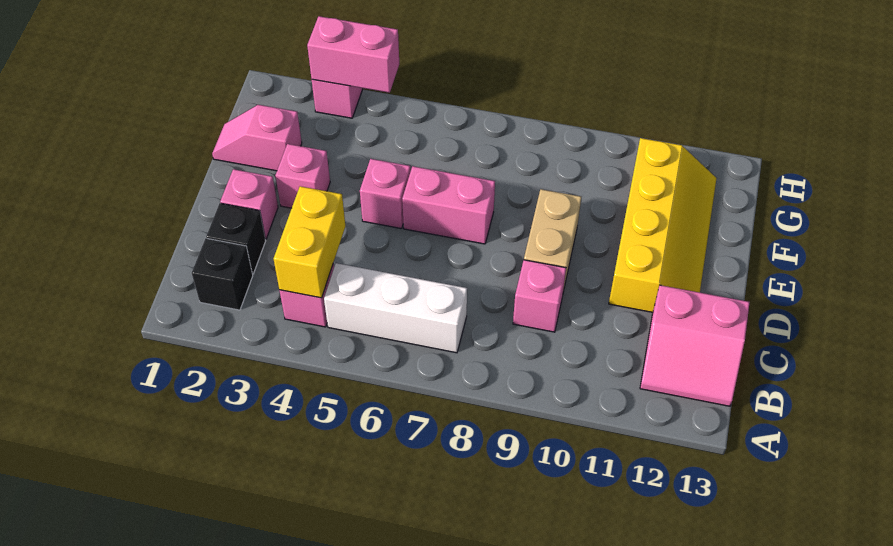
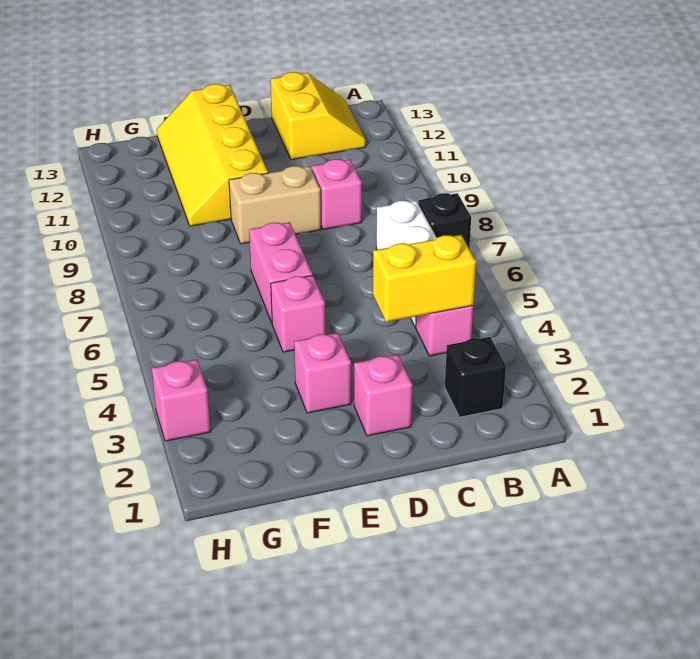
pink slope B12:C13 level 1 top C -> yellow slope B12:C13 level 1 top C
black brick C2 level 1 -> black brick A7 level 1
yellow slope D11:G12 level 1 top 11 -> yellow slope E10:F13 level 1 top E
pink slope F1:F2 level 1 top 2 -> none
pink brick H3:H4 level 2 -> none

